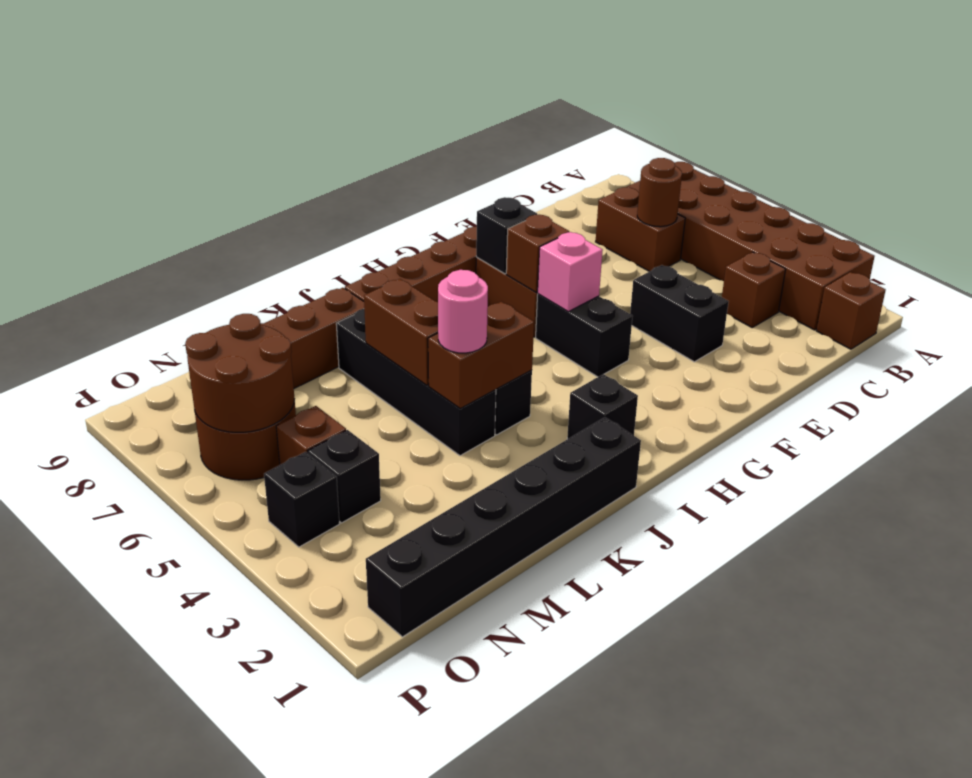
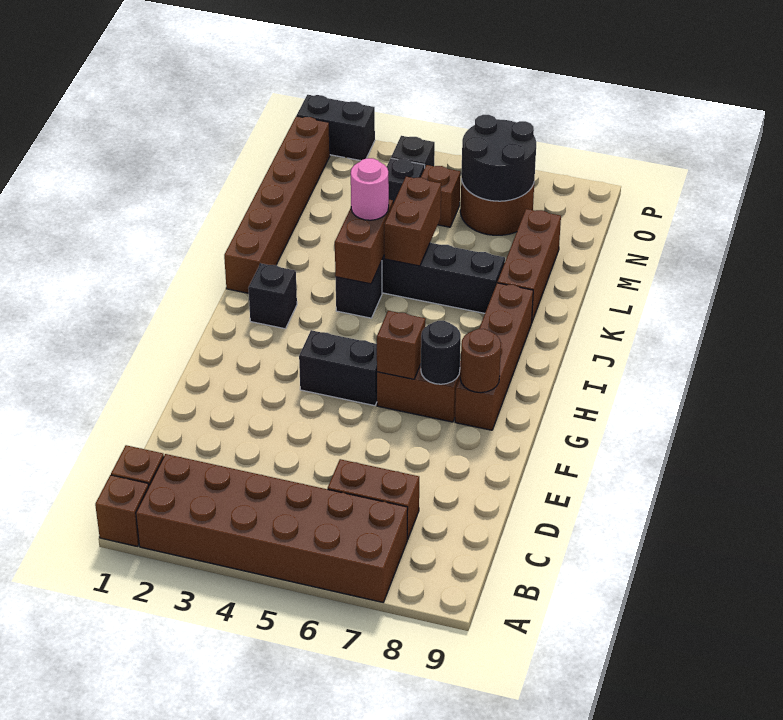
brown brick C3 level 1 -> brown brick A1 level 1
brown round brick C6 level 2 -> brown round brick G8 level 2
black brick E3:E4 level 1 -> black brick P1:P2 level 1
pink brick G5 level 2 -> none
black brick G7 level 2 -> black round brick G7 level 2
black brick J1:O1 level 1 -> brown brick J1:O1 level 1
brown brick K5:K6 level 2 -> brown brick K5:L5 level 2
brown round brick N6:O7 level 2 -> black round brick N6:O7 level 2

